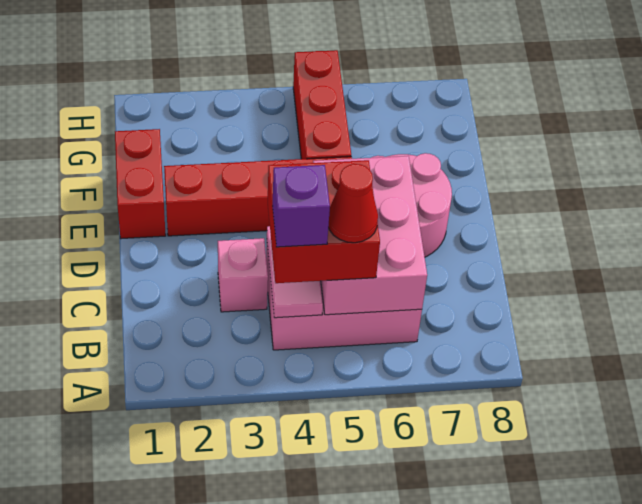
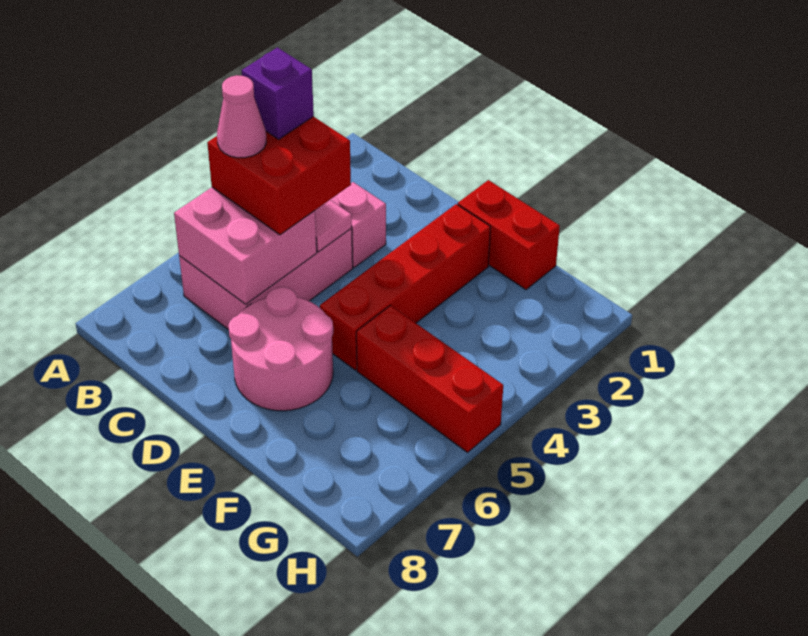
pink brick B5:D6 level 2 -> pink brick B5:C6 level 2
red cone B5 level 4 -> pink cone B5 level 4

